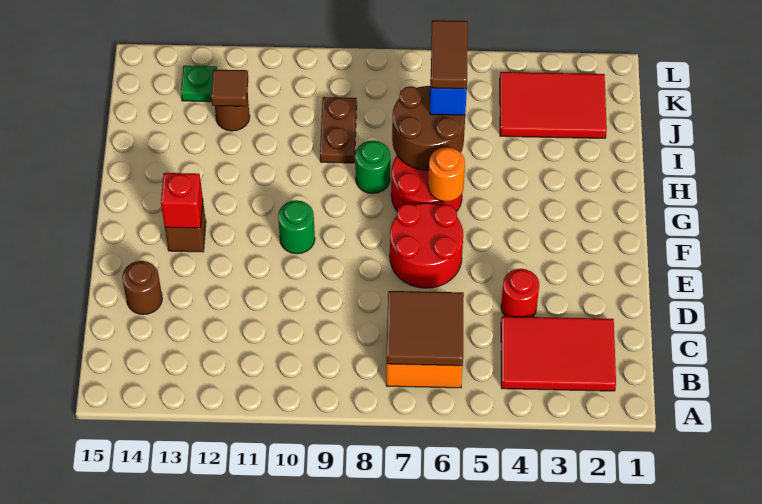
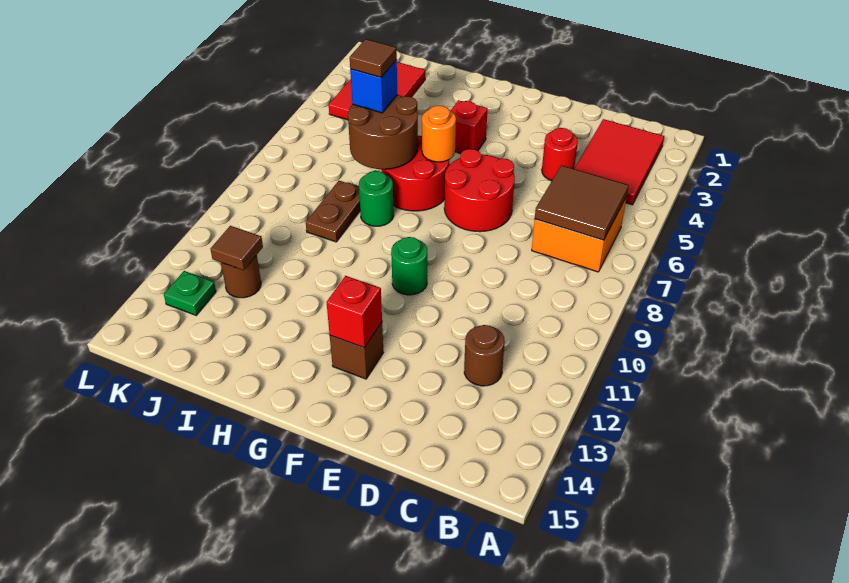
brown round brick D14 level 1 -> brown round brick C12 level 1
none -> red brick G4 level 1
brown tile I6:J6 level 4 -> brown tile I6 level 4
brown plate I9:J9 level 1 -> brown plate I8:I9 level 1

